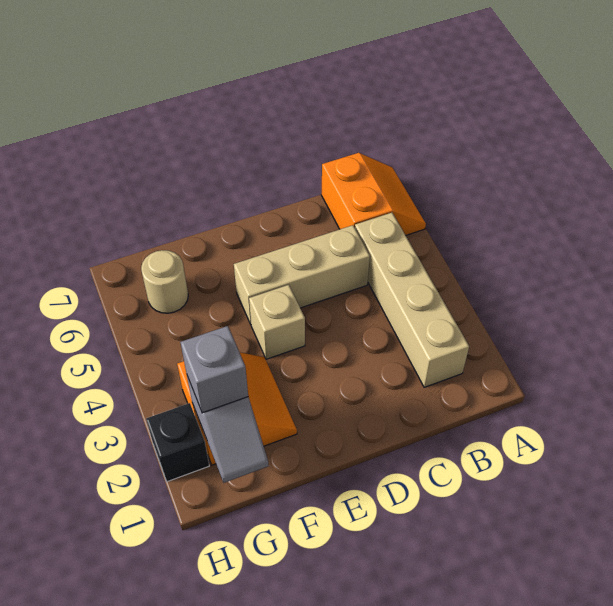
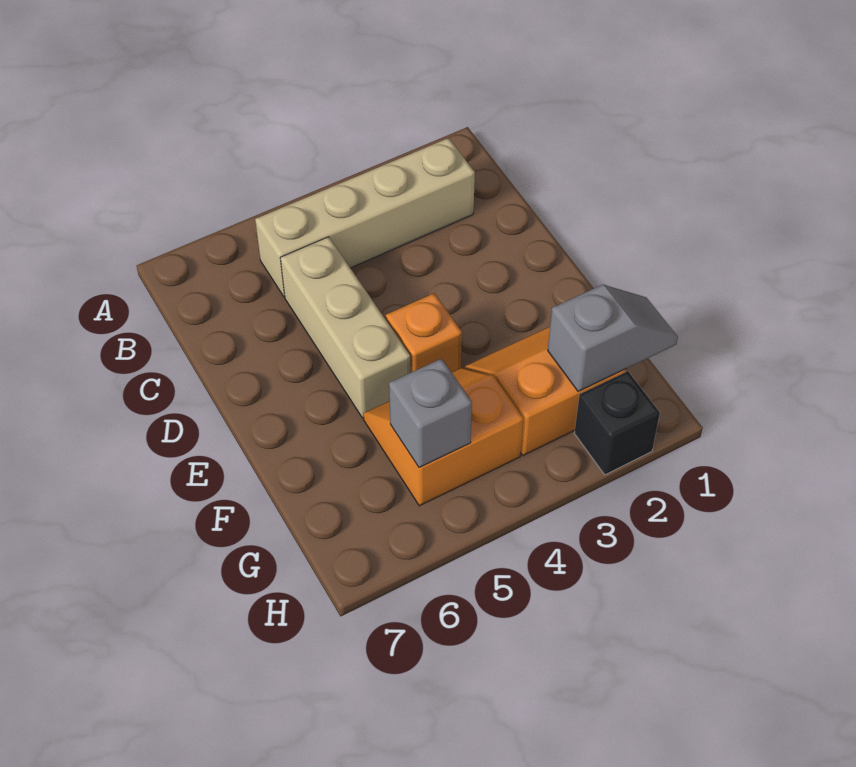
orange slope A6:B7 level 1 top B -> orange slope F4:G5 level 1 top G
tan brick E4 level 1 -> orange brick E4 level 1
grey brick G2 level 3 -> grey brick G5 level 2
tan round brick G6 level 1 -> none

